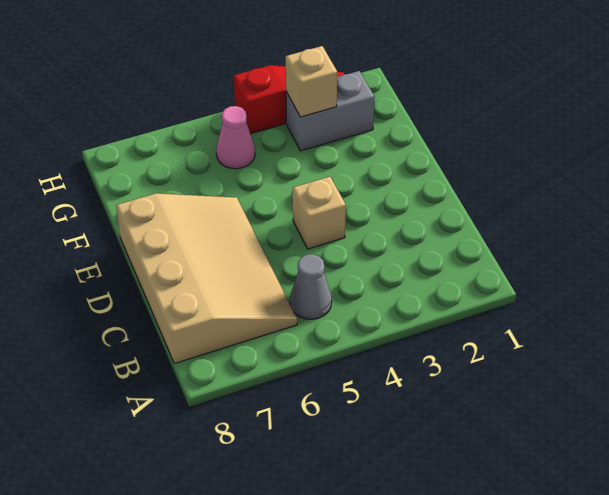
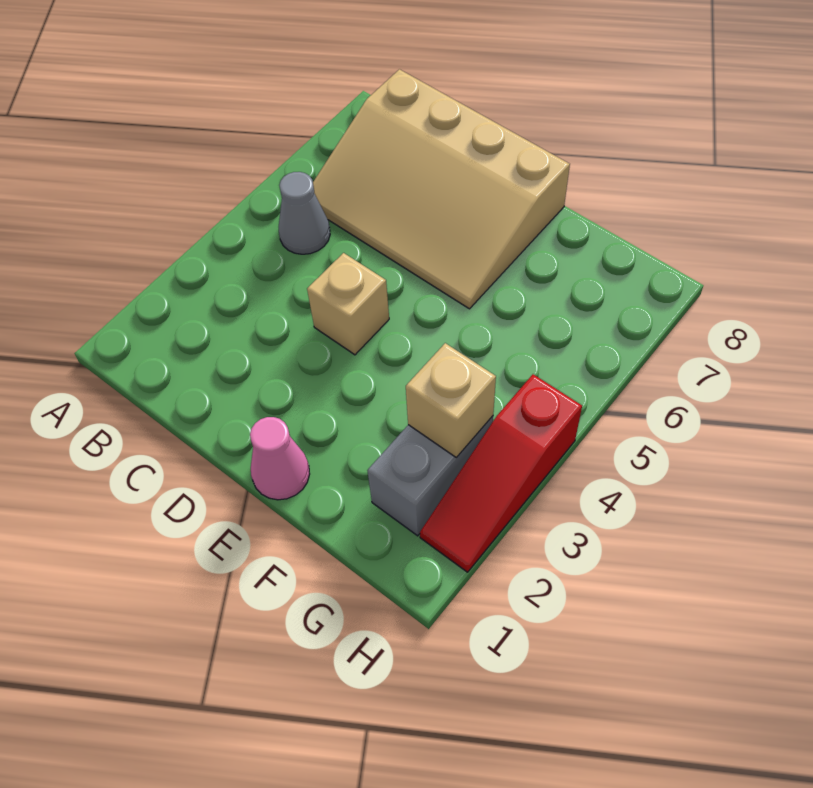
pink cone G5 level 1 -> pink cone E1 level 1

